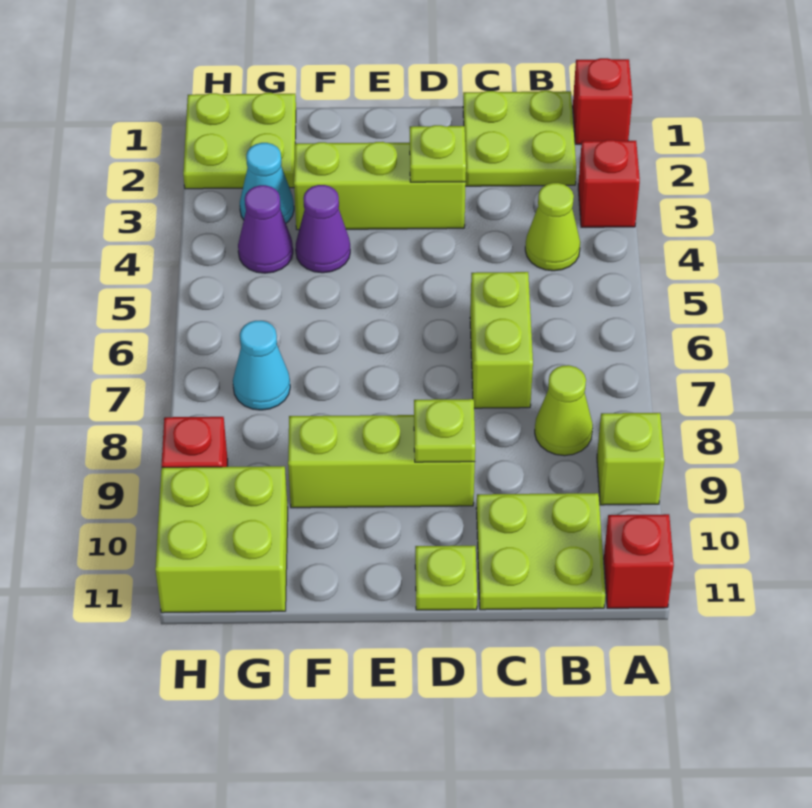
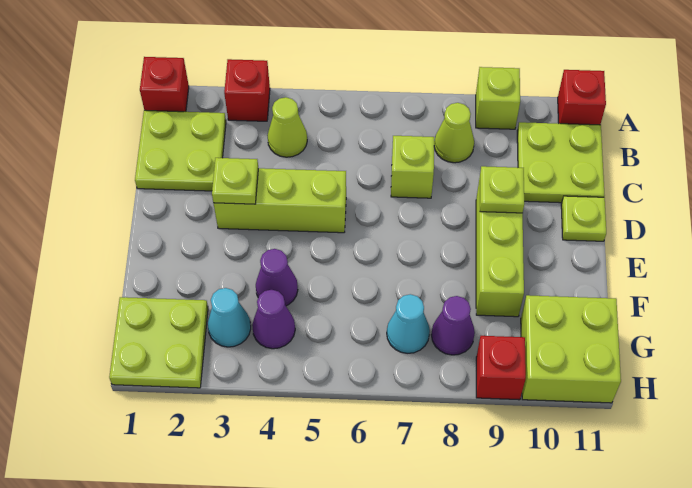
lime brick C6:C7 level 1 -> lime brick C7 level 1
lime brick D3:F3 level 1 -> lime brick D3:D5 level 1
none -> purple cone G8 level 1

